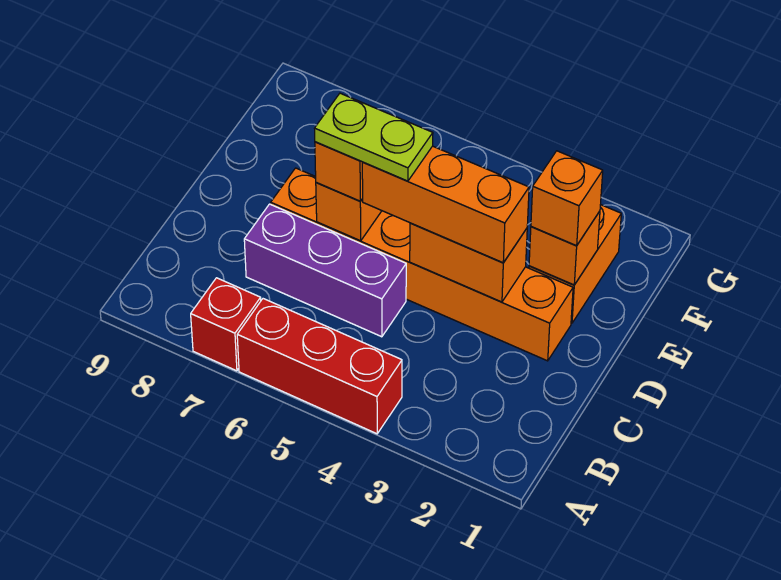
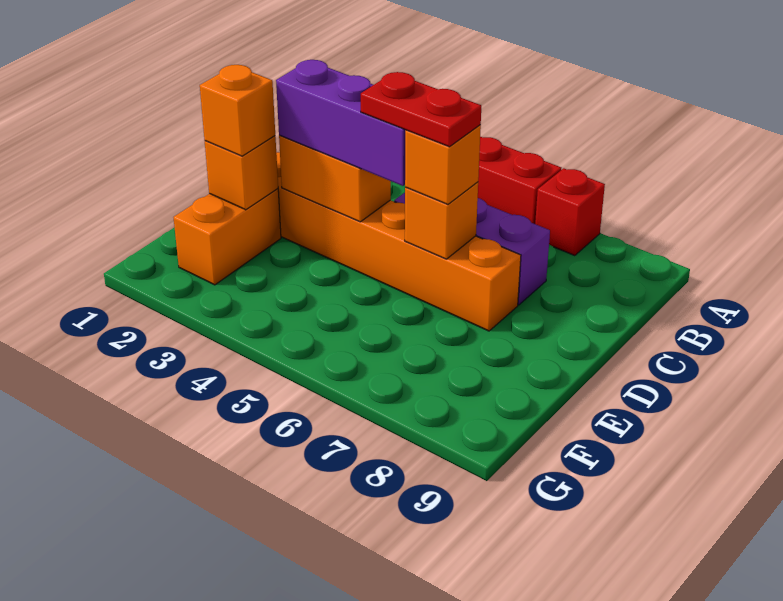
orange brick D3:D5 level 3 -> purple brick D3:D5 level 3
lime plate D5:D6 level 4 -> red plate D5:D6 level 4

